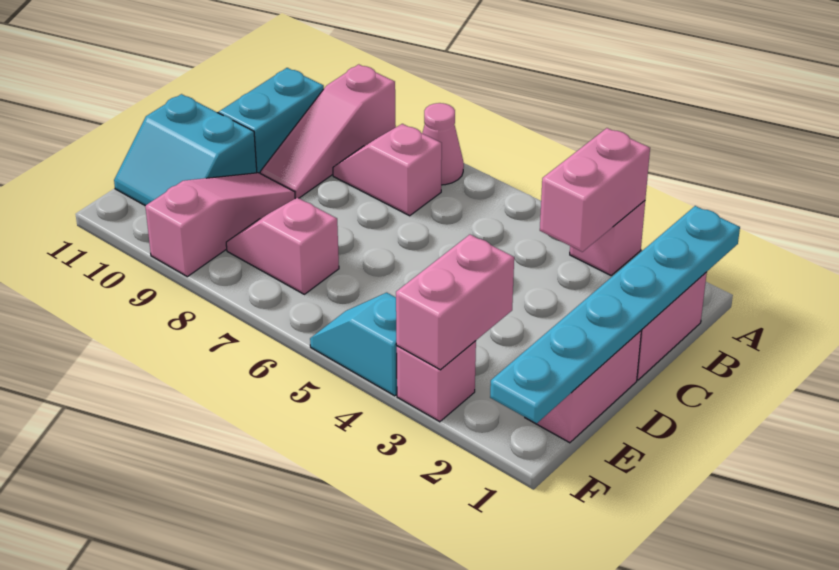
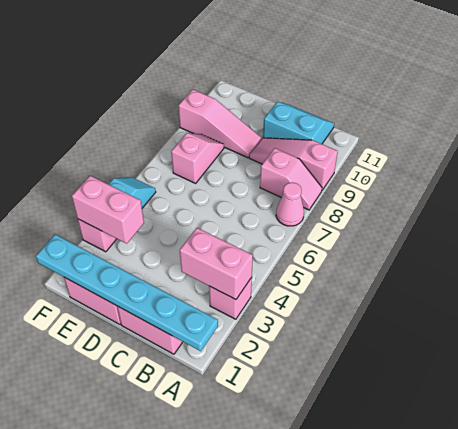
pink slope B7:B8 level 1 top 7 -> pink slope A8:B8 level 1 top B
cyan slope D10:E11 level 1 top D -> none

